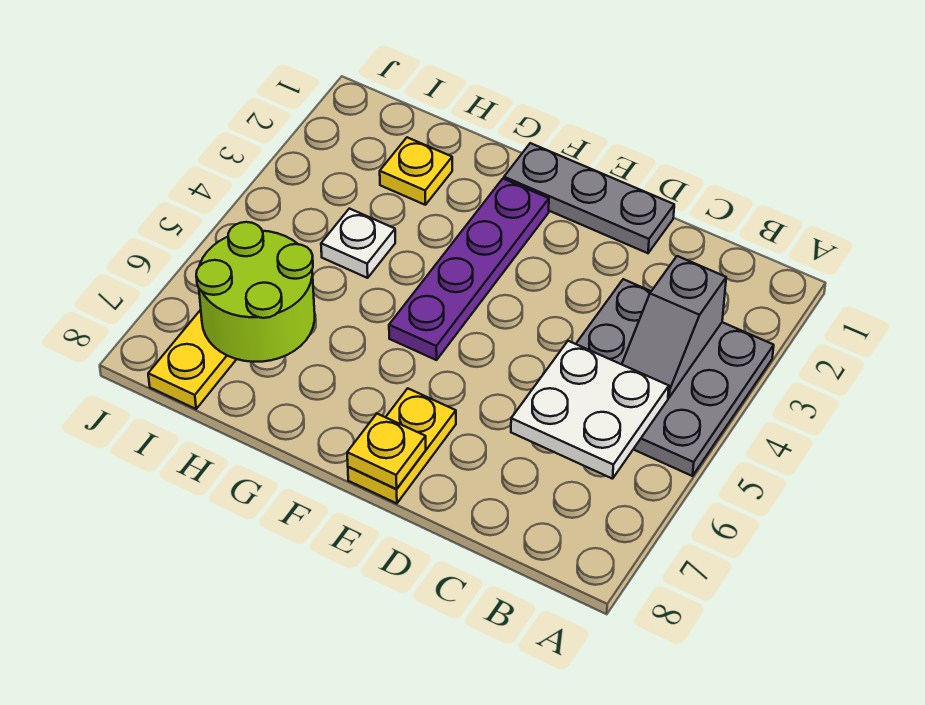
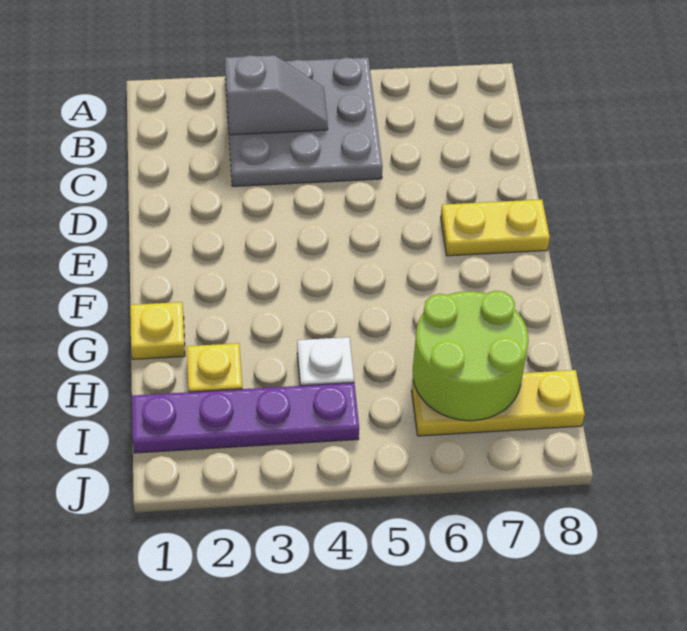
white plate B5:C6 level 2 -> none
grey plate D1:F1 level 1 -> none
yellow plate E8 level 2 -> yellow plate G1 level 1
purple plate F2:F5 level 1 -> purple plate I1:I4 level 1

